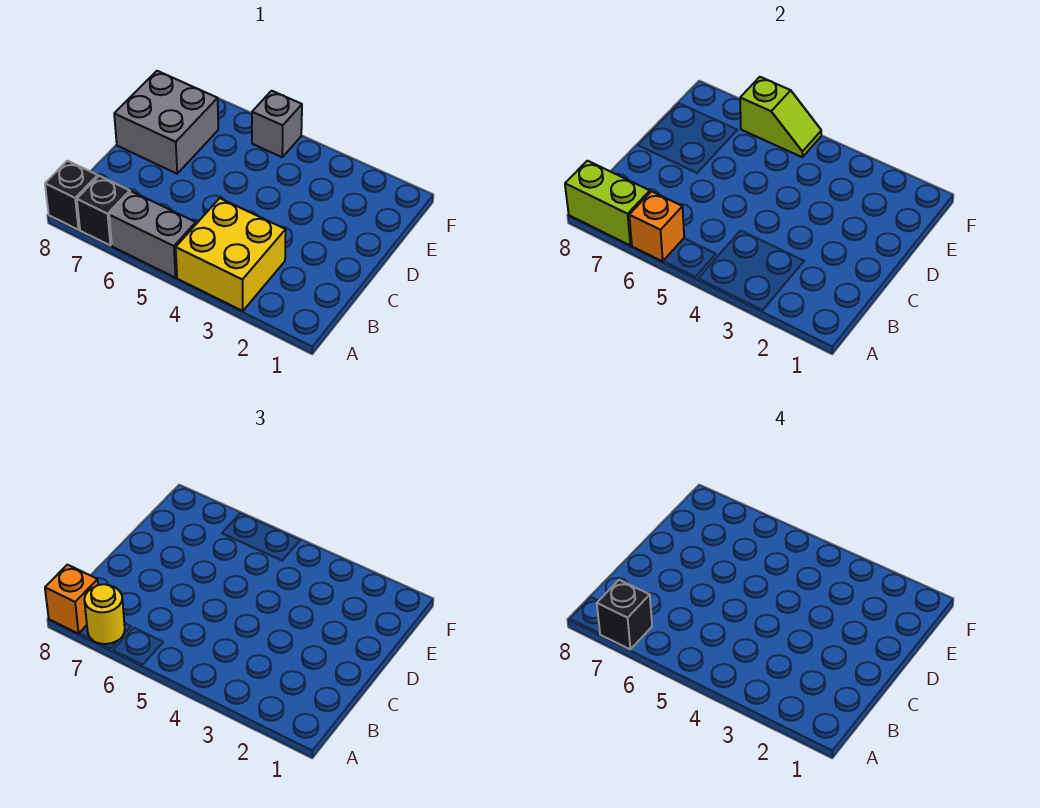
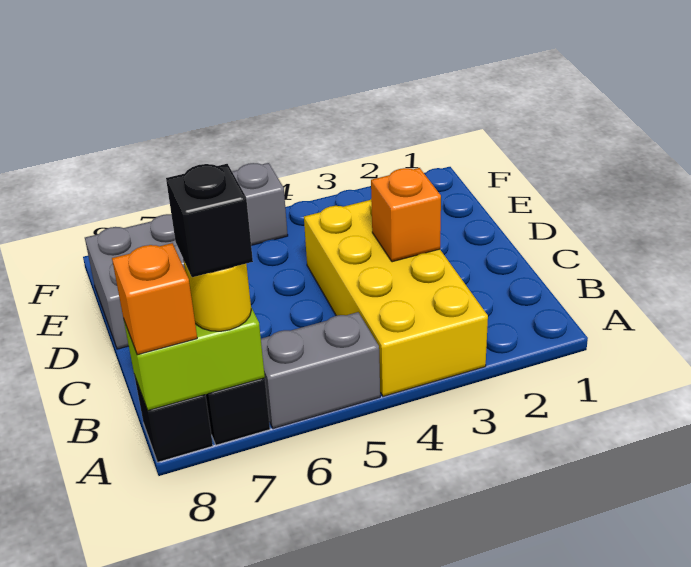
yellow brick A3:B4 level 1 -> yellow brick A3:D4 level 1
orange brick A6 level 2 -> orange brick C3 level 2
lime slope F5:F6 level 2 top 6 -> none

